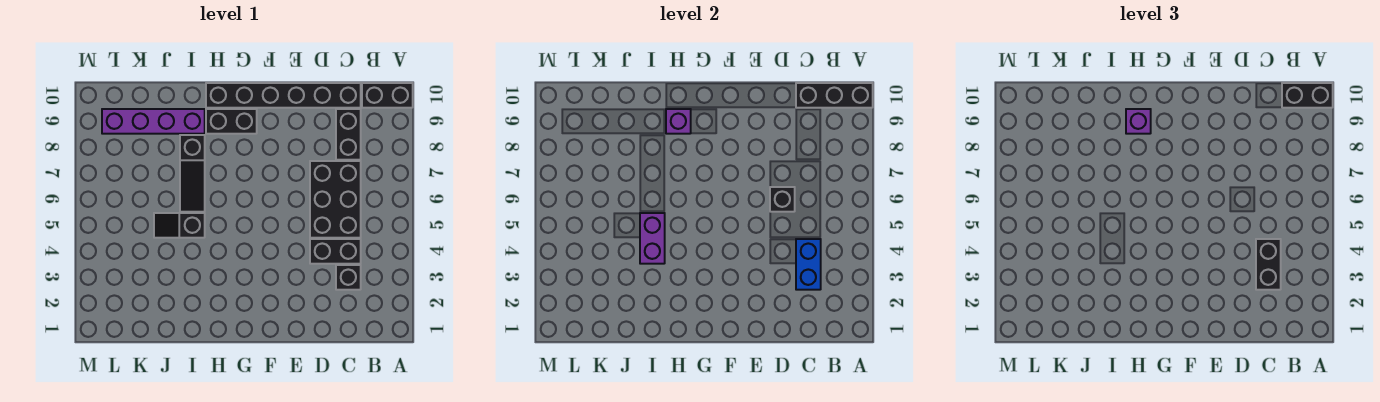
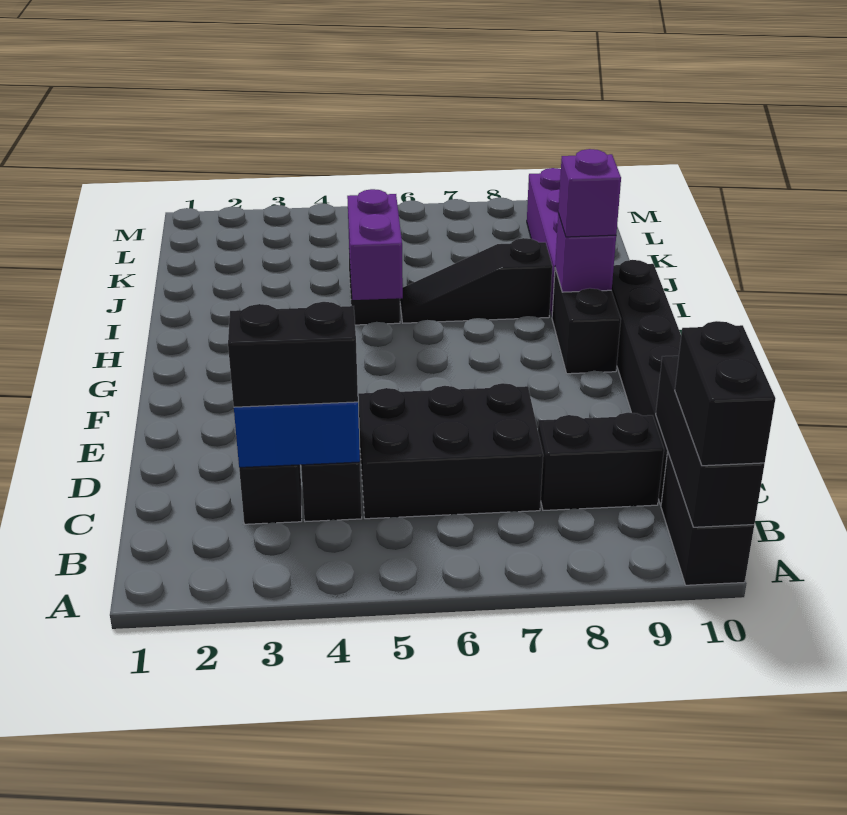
black brick D6 level 2 -> none
purple brick I4:I5 level 2 -> purple brick H5:I5 level 2

